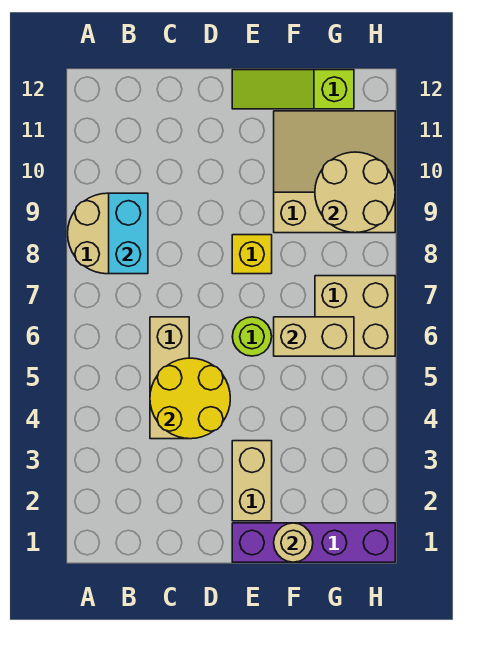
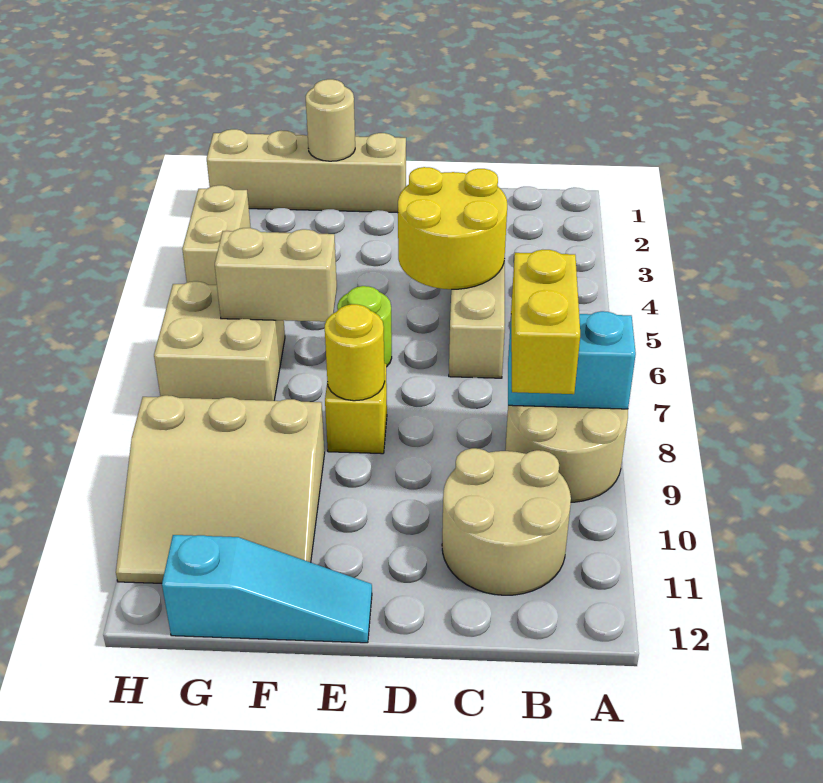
cyan brick B8:B9 level 2 -> cyan brick A8:B8 level 2
none -> yellow brick B8:B9 level 3
purple brick E1:H1 level 1 -> tan brick E1:H1 level 1
tan brick E2:E3 level 1 -> tan brick H3:H4 level 1
none -> yellow round brick E8 level 2
lime slope E12:G12 level 1 top G -> cyan slope E12:G12 level 1 top G
tan round brick G9:H10 level 2 -> tan round brick B10:C11 level 1

